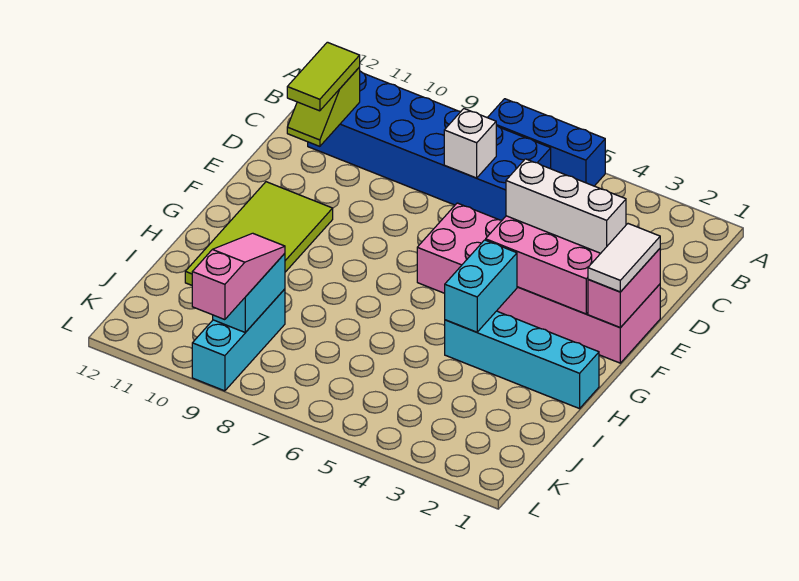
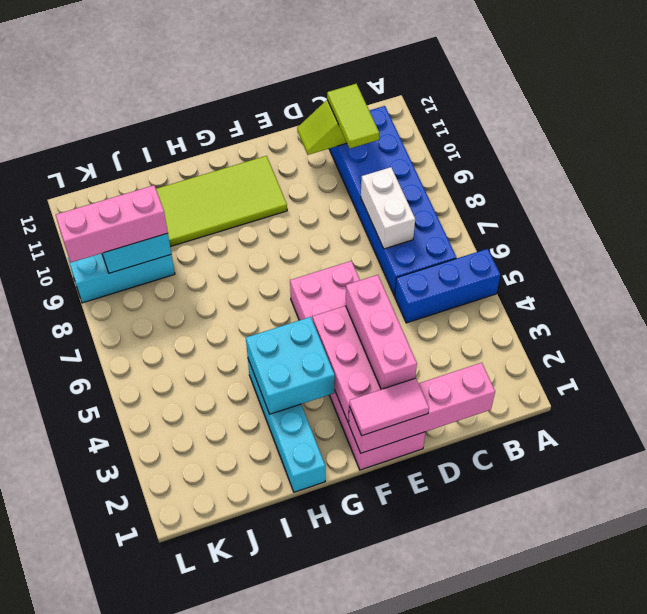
blue brick A5:A7 level 1 -> blue brick A5:C5 level 1
white brick C7 level 2 -> white brick C7:C8 level 2
lime tile C11:D11 level 3 -> lime tile C10:C11 level 3
pink brick E1:F1 level 2 -> pink brick C1:F1 level 2
white tile E1:F1 level 3 -> pink tile E1:F1 level 3
white brick E2:E4 level 3 -> pink brick E2:E4 level 3
cyan brick G4:H4 level 2 -> cyan brick G3:H4 level 2
pink slope J9:L9 level 3 top L -> pink brick J9:L9 level 3

